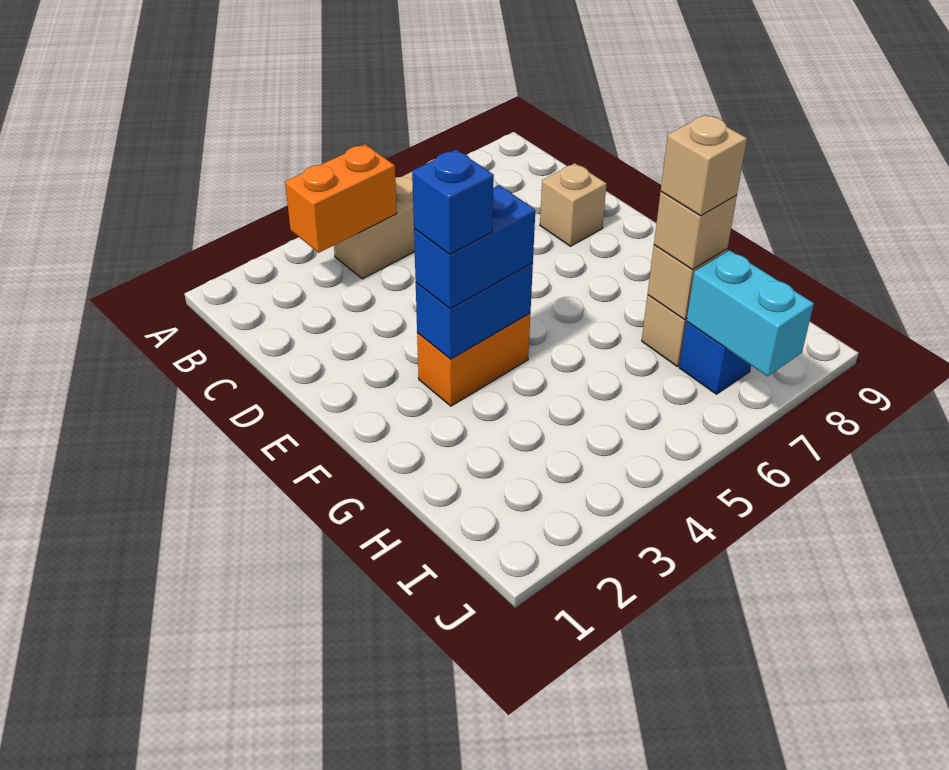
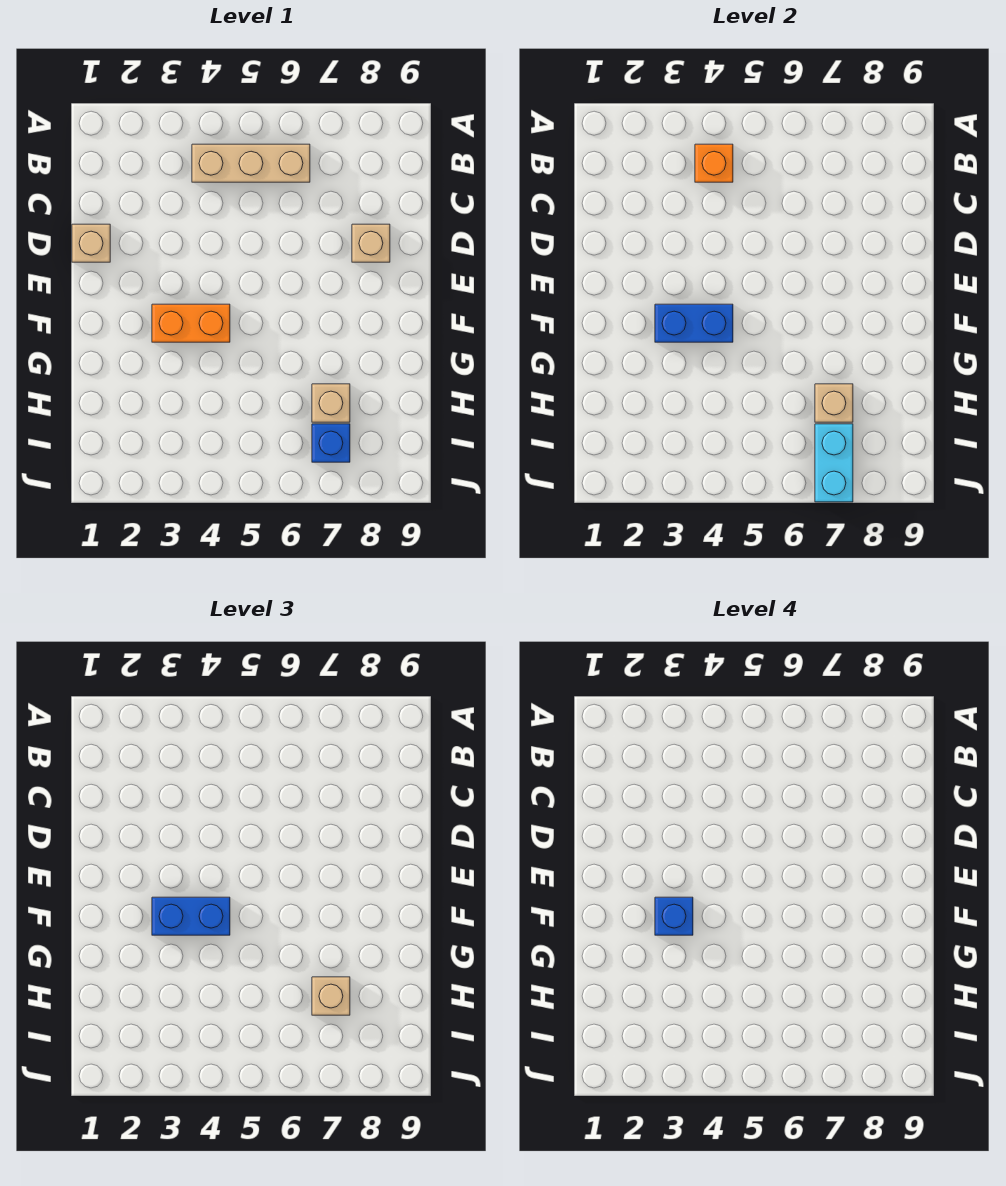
orange brick B3:B4 level 2 -> orange brick B4 level 2
tan brick H7 level 4 -> tan brick D1 level 1

